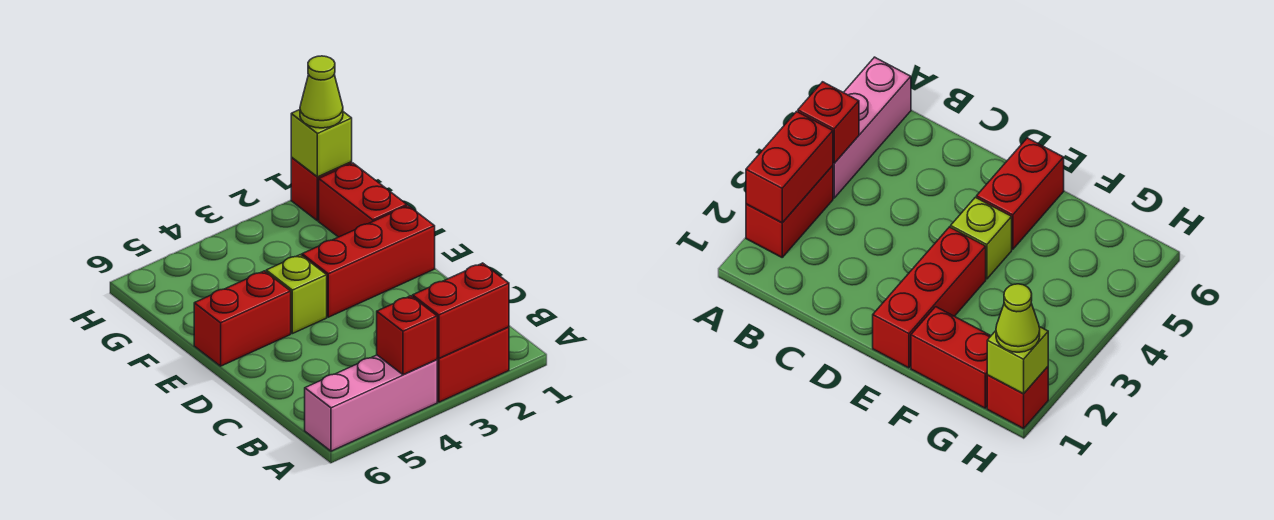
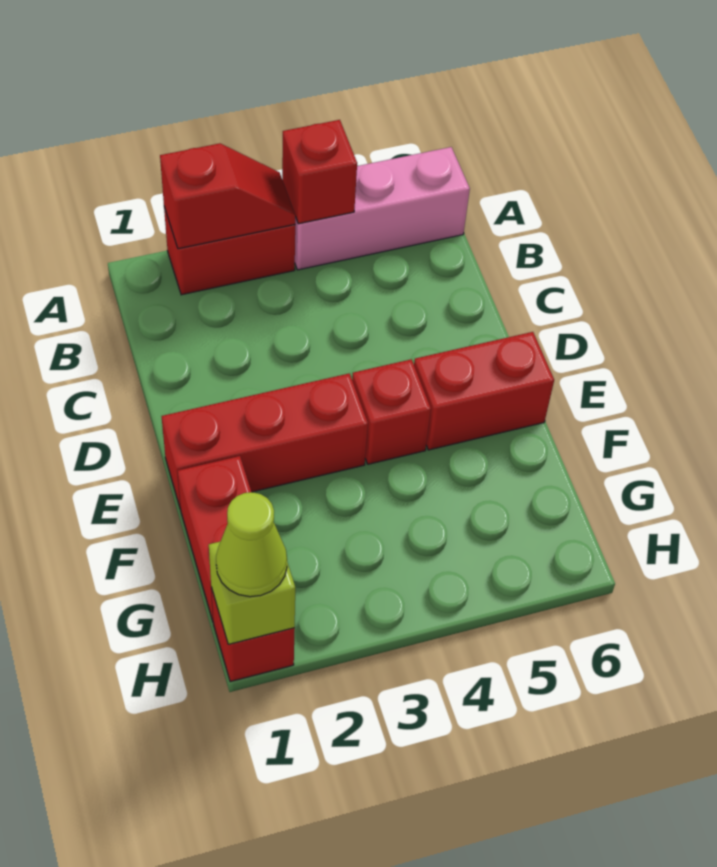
red brick A2:A3 level 2 -> red slope A2:A3 level 2 top 2
lime brick E4 level 1 -> red brick E4 level 1

